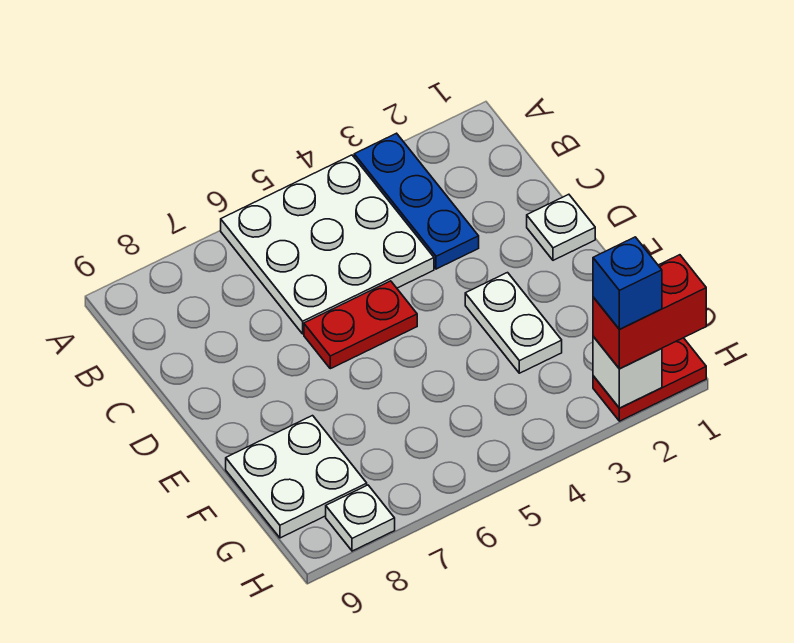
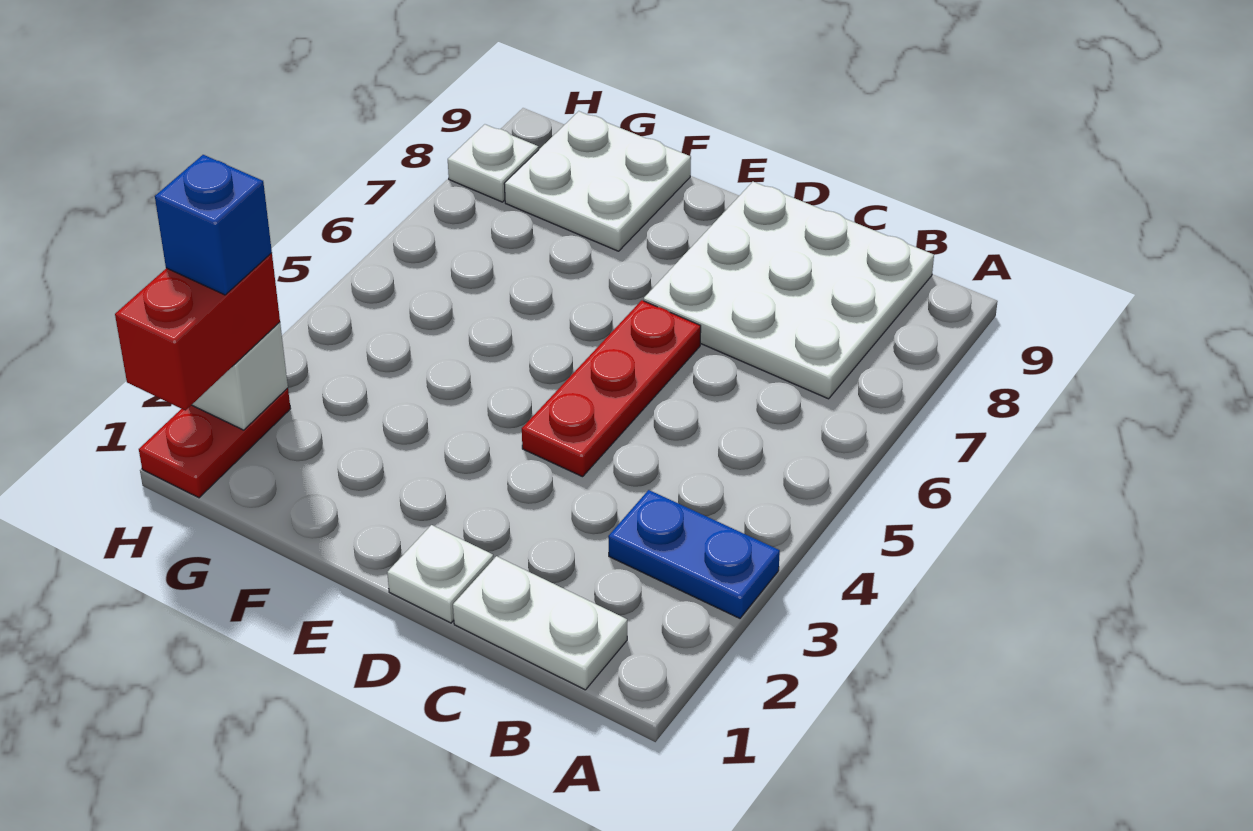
blue plate A3:C3 level 1 -> blue plate A3:B3 level 1
white plate A4:C6 level 1 -> white plate B7:D9 level 1
red plate D5:D6 level 1 -> red plate D4:D6 level 1
white plate E3:F3 level 1 -> white plate B1:C1 level 1

